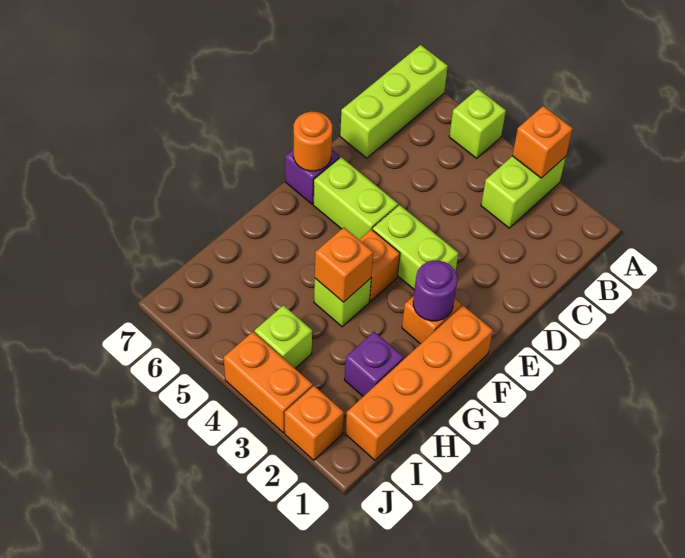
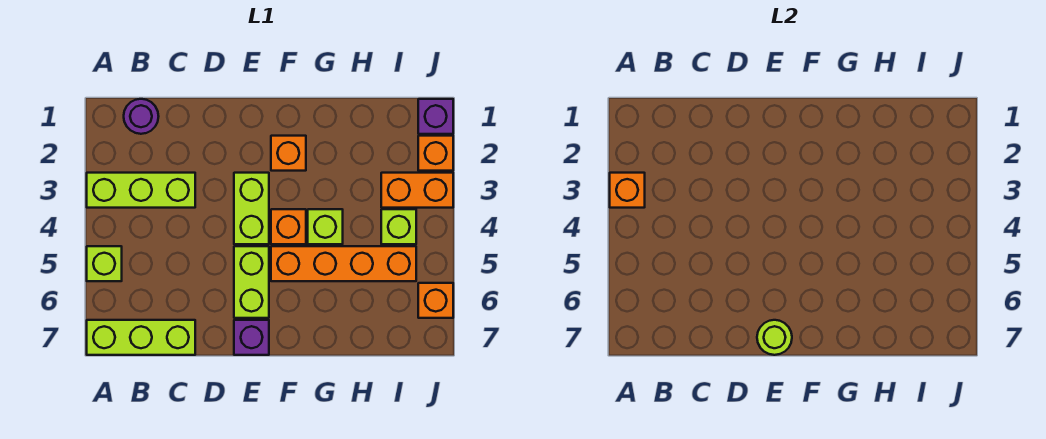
lime brick A3:B3 level 1 -> lime brick A3:C3 level 1
orange round brick E7 level 2 -> lime round brick E7 level 2
orange brick F1:I1 level 1 -> orange brick F5:I5 level 1
purple round brick F2 level 2 -> purple round brick B1 level 1
orange brick G4 level 2 -> orange brick J6 level 1
purple brick H2 level 1 -> purple brick J1 level 1
orange brick J3:J4 level 1 -> orange brick I3:J3 level 1

